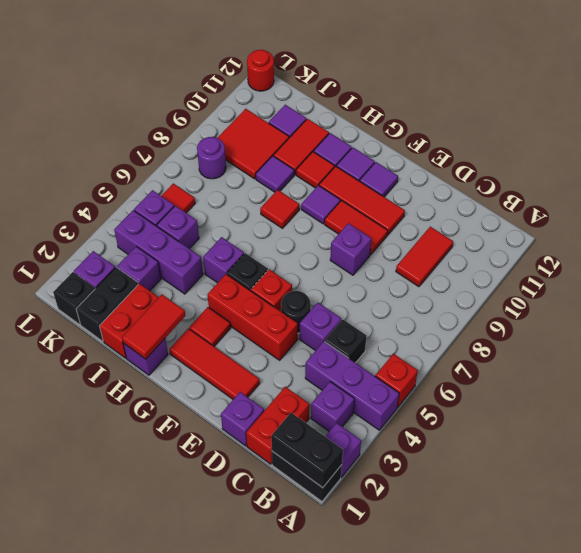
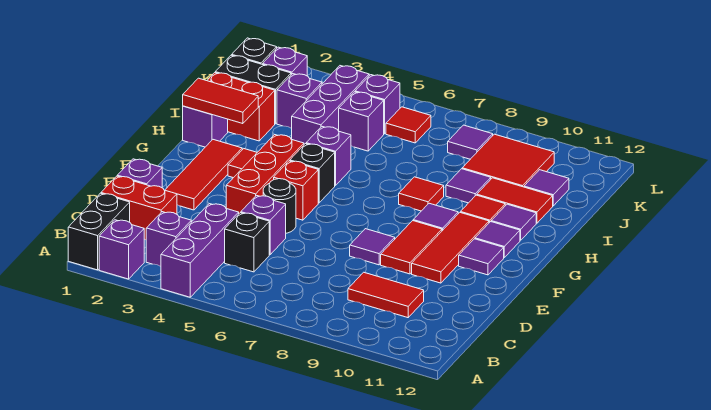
black brick A1:B1 level 2 -> none
red brick A5 level 1 -> none
purple brick E8 level 1 -> purple tile E8 level 1
purple round brick K8 level 1 -> purple tile K8 level 1
red round brick L12 level 1 -> none

